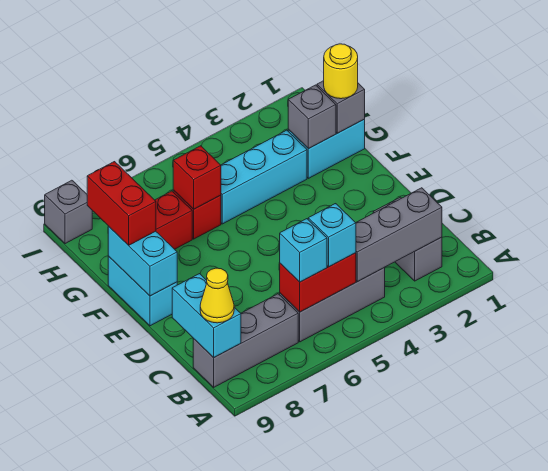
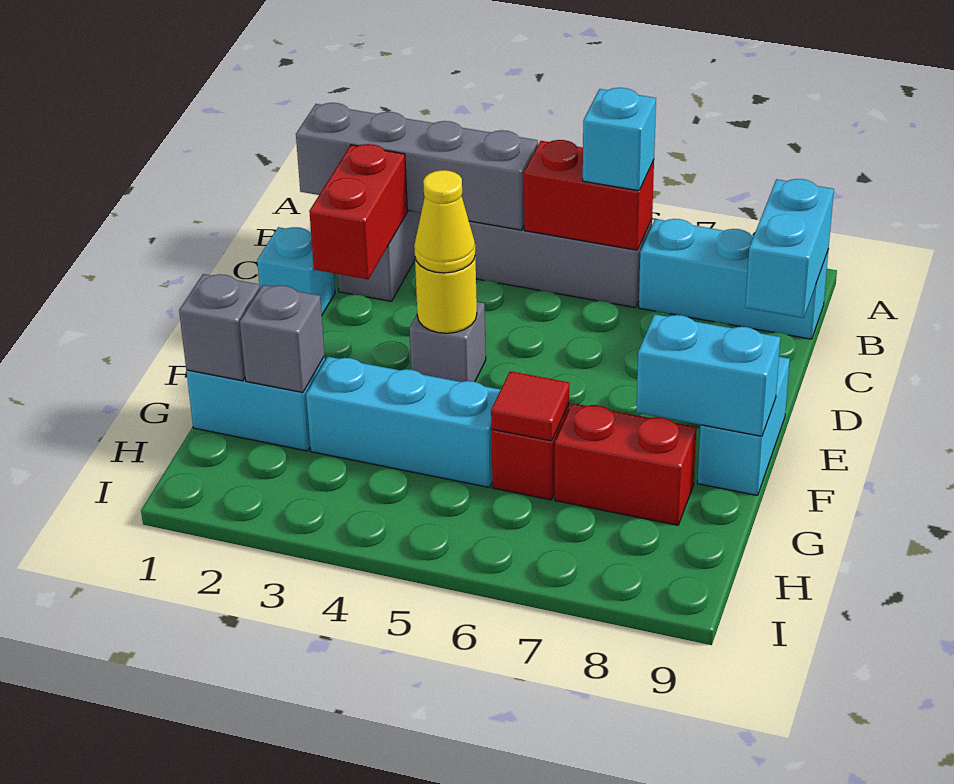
grey brick B2:B4 level 2 -> grey brick B1:B4 level 2
cyan brick B5 level 3 -> cyan brick D1 level 1
grey brick B7:B9 level 1 -> cyan brick B7:B9 level 1
yellow cone B9 level 3 -> yellow cone E4 level 3
cyan brick E9:F9 level 2 -> cyan brick F8:F9 level 2
red brick F9:G9 level 3 -> red brick C2:D2 level 2
yellow round brick G1 level 3 -> yellow round brick E4 level 2
red brick G6 level 2 -> red tile G6 level 2
grey brick I9 level 1 -> grey brick E4 level 1

